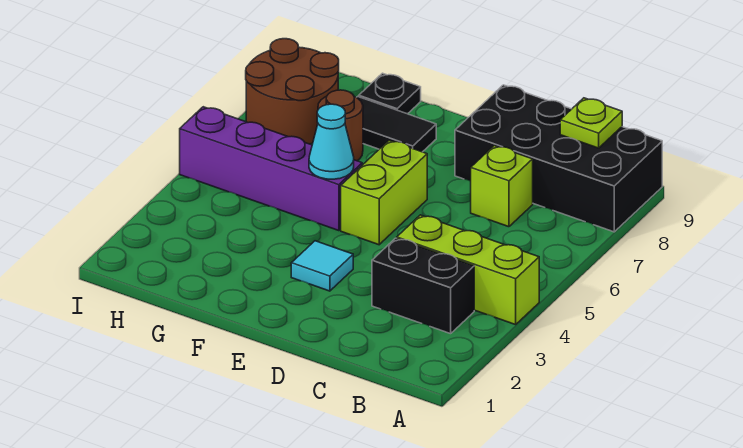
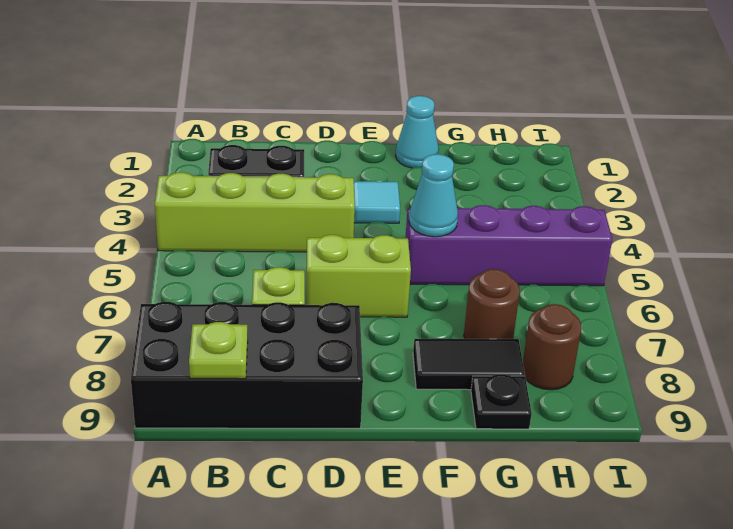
lime brick A4:C4 level 1 -> lime brick A4:D4 level 1
lime brick E5:E6 level 1 -> lime brick D6:E6 level 1
none -> cyan cone F1 level 1
brown round brick H7:I8 level 1 -> brown round brick H8 level 1

